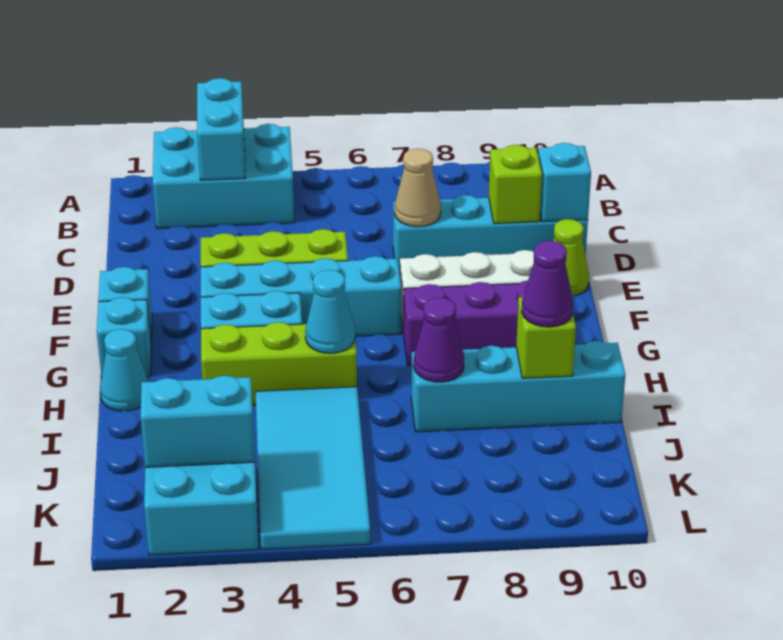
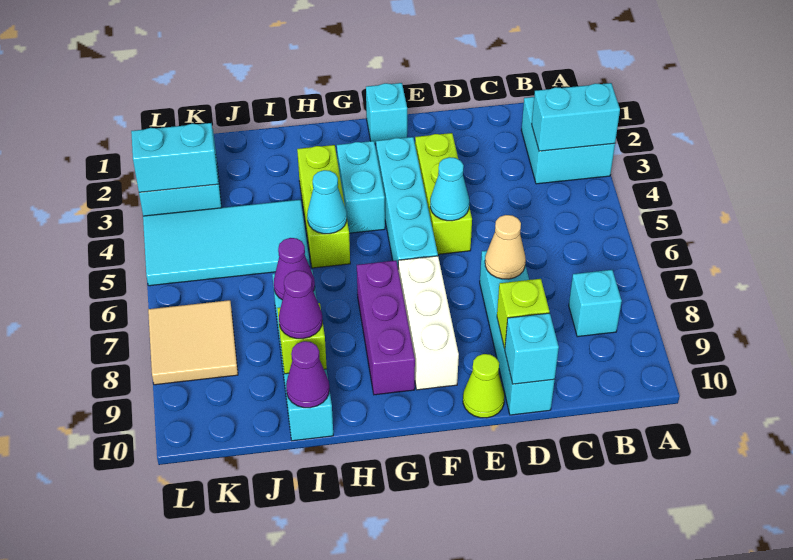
cyan brick A2:B4 level 1 -> cyan brick A2:B3 level 1
cyan brick G1 level 1 -> cyan brick B8 level 1
cyan cone H1 level 1 -> cyan cone E5 level 2
none -> purple cone I10 level 2
cyan brick K2:K3 level 2 -> cyan brick K3:L3 level 2
none -> tan tile K7:L8 level 1

